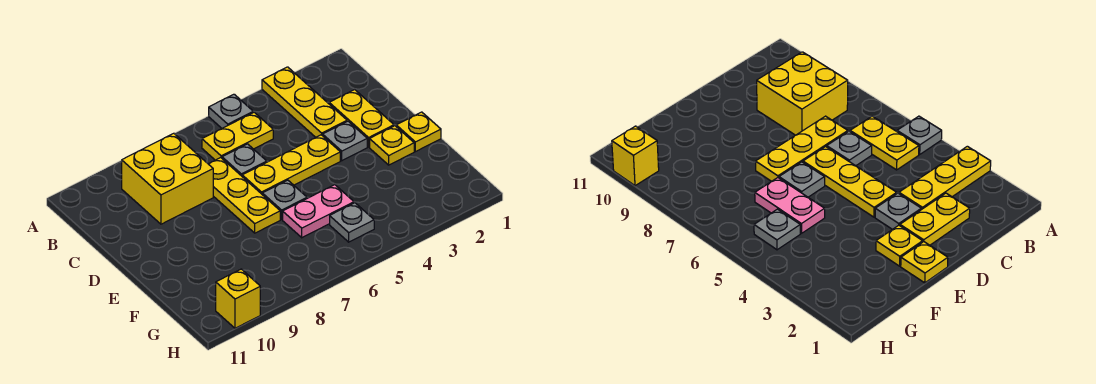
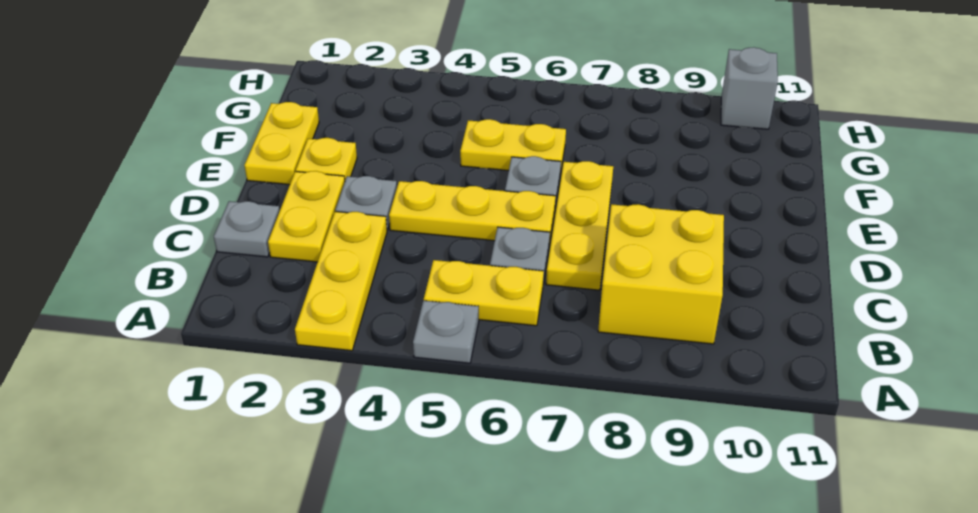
yellow plate E1 level 1 -> yellow plate E1:F1 level 1
pink plate F5:F6 level 1 -> yellow plate F5:F6 level 1
grey plate G5 level 1 -> grey plate C1 level 1
yellow brick H10 level 1 -> grey brick H10 level 1

